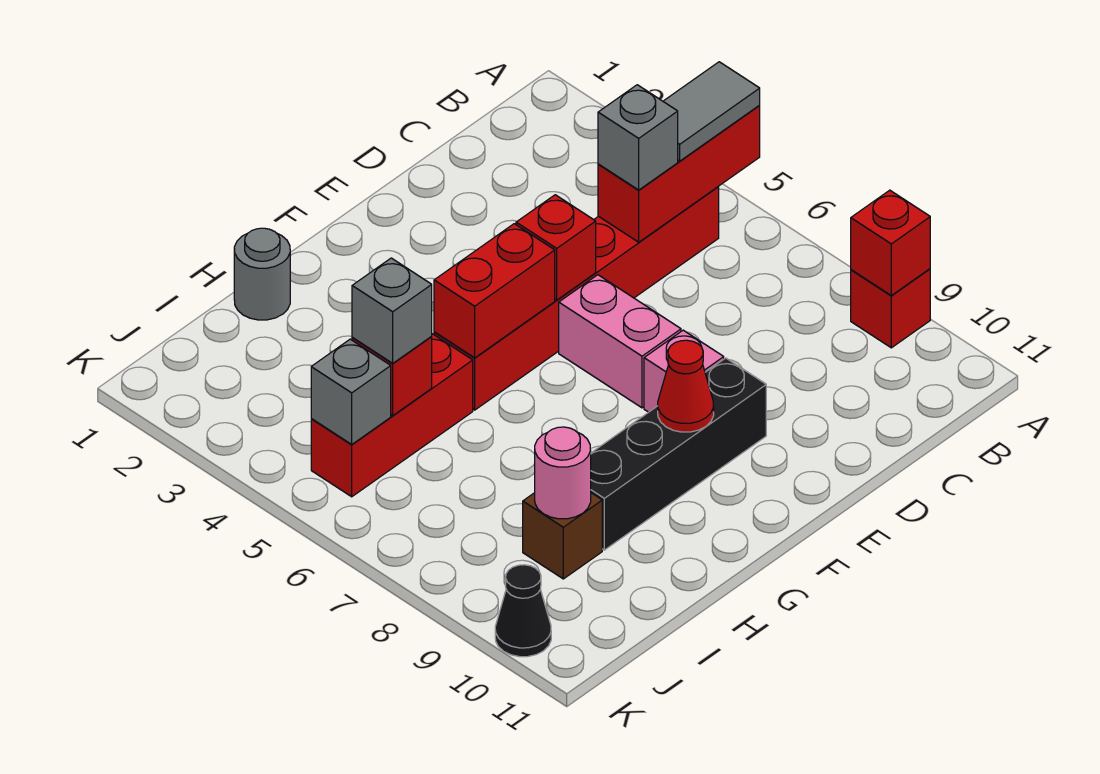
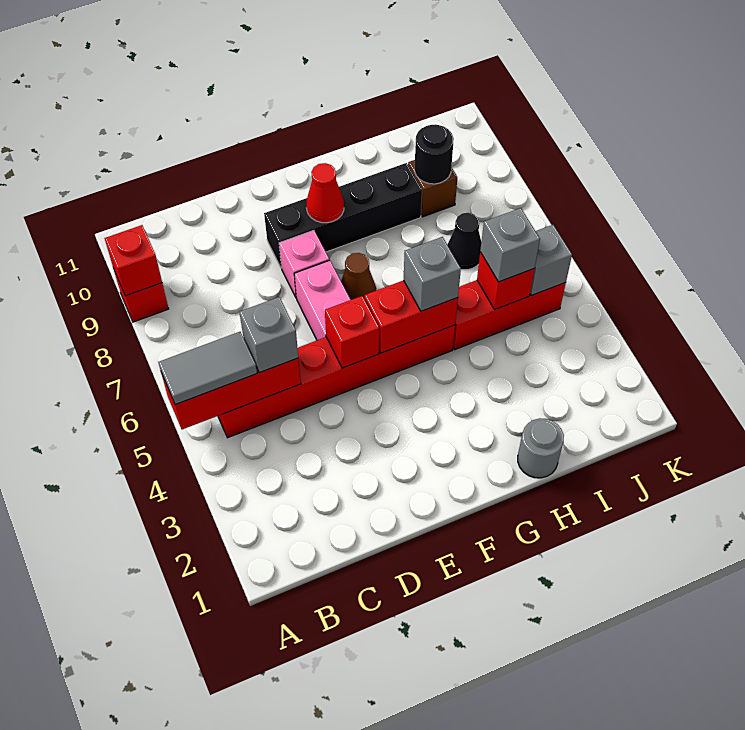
none -> brown cone F7 level 1
none -> grey brick G5 level 3
pink round brick I9 level 2 -> black round brick I9 level 2
black cone K10 level 1 -> black cone I7 level 1

